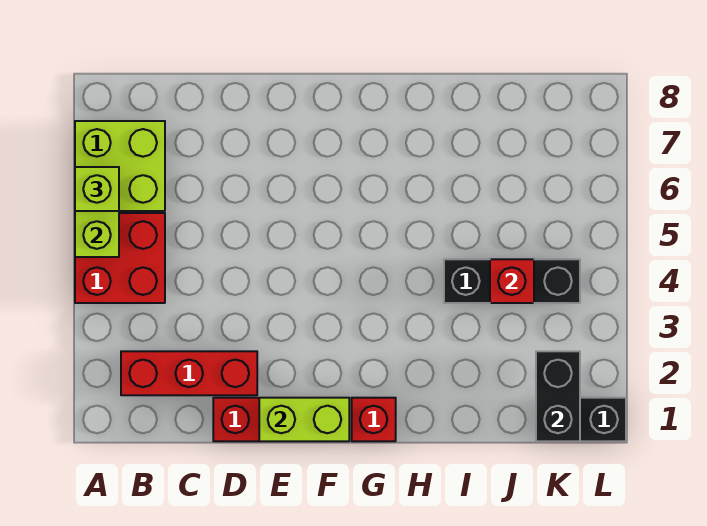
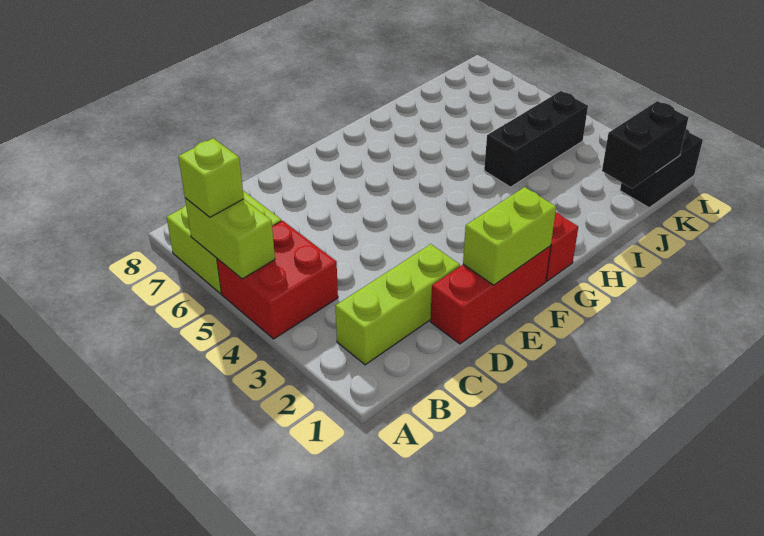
red brick B2:D2 level 1 -> lime brick B2:D2 level 1
red brick J4 level 2 -> none
black brick K1:K2 level 2 -> black brick J1:K1 level 2

